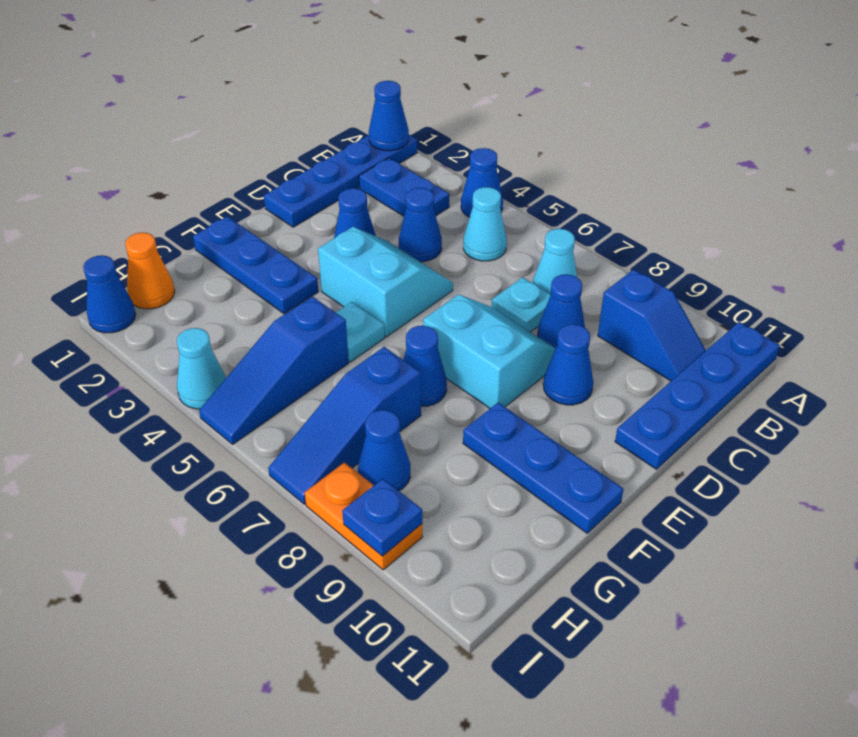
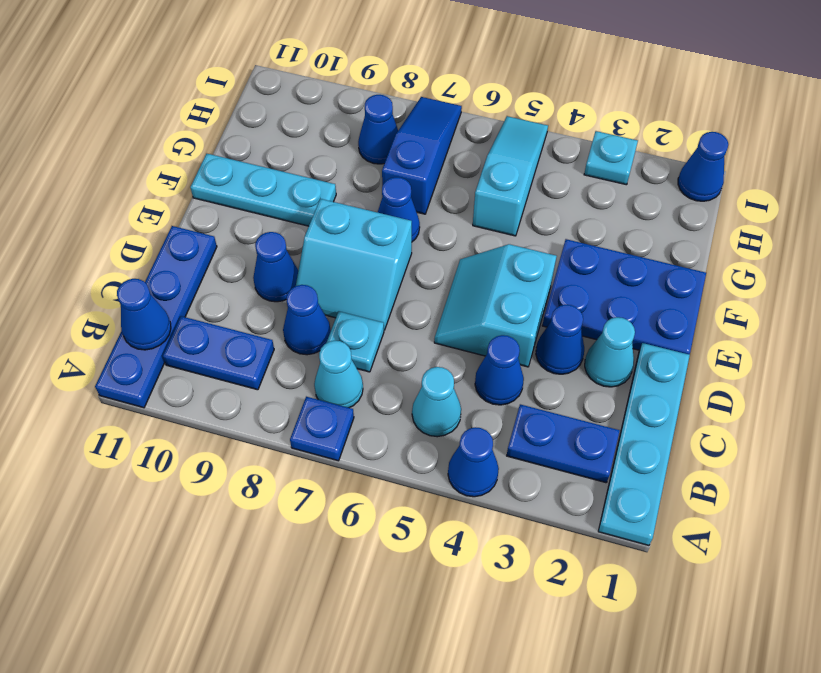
blue plate A1:D1 level 1 -> cyan plate A1:D1 level 1
blue cone A1 level 2 -> blue cone B11 level 2
blue slope B9:B10 level 1 top 9 -> blue plate B9:B10 level 1
cyan slope D4:E5 level 1 top E -> cyan slope D4:E5 level 1 top 4
blue plate F1:F3 level 1 -> blue plate E1:F3 level 1
cyan plate F5 level 1 -> cyan plate I3 level 1
blue plate F9:F11 level 1 -> cyan plate F9:F11 level 1
blue slope G5:I5 level 1 top G -> cyan slope G5:I5 level 1 top G
orange cone H1 level 1 -> none
cyan cone I4 level 1 -> cyan cone D2 level 1
orange plate I8:I9 level 1 -> none
blue plate I9 level 2 -> blue plate A7 level 1

